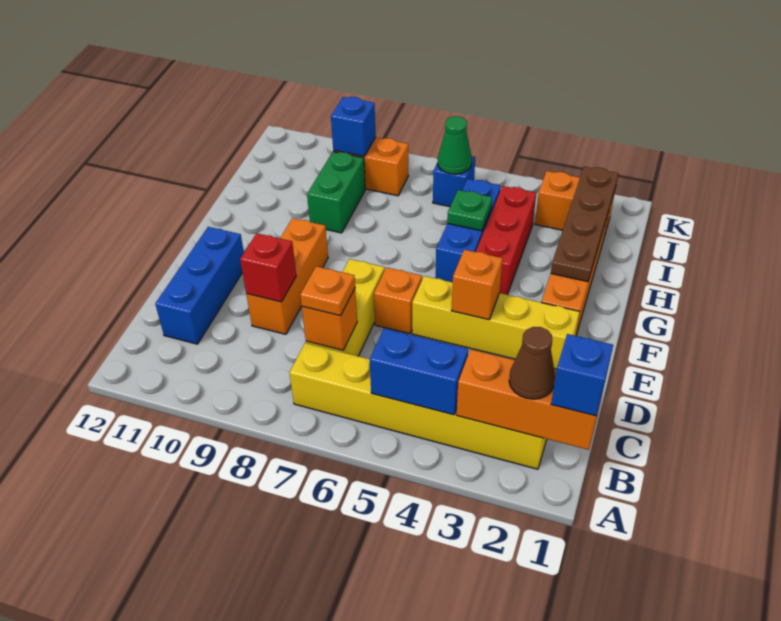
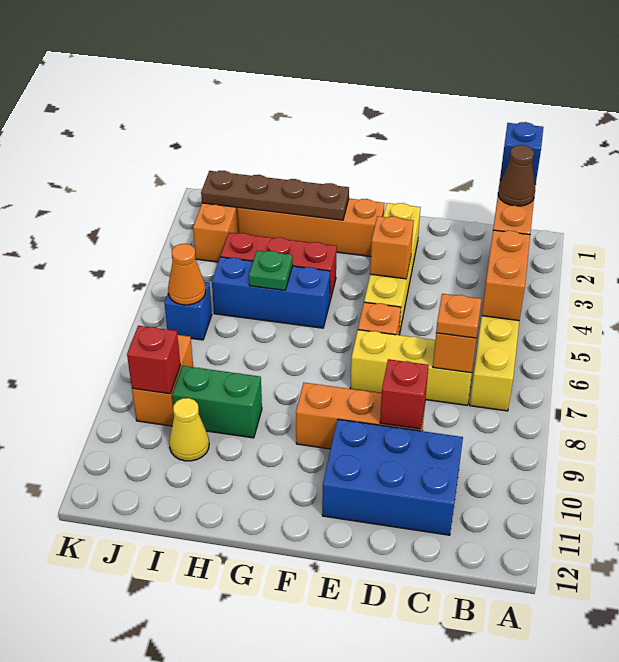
blue brick B4:B5 level 2 -> orange brick B4:B5 level 2
blue brick C11:E11 level 1 -> blue brick C10:E11 level 1
none -> yellow cone I10 level 1
green cone J6 level 2 -> orange cone J6 level 2
blue brick J9 level 2 -> red brick J9 level 2

